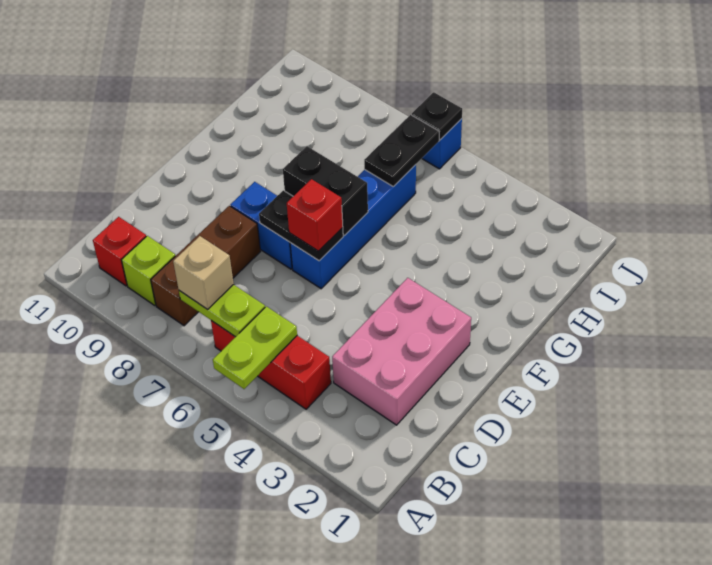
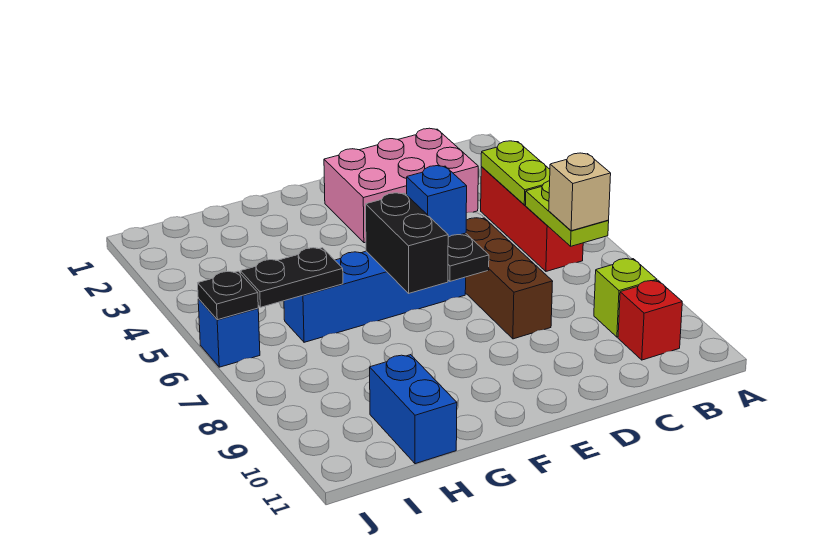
lime plate A5:B5 level 2 -> lime plate B4:B5 level 2
brown brick B8:D8 level 1 -> brown brick D6:D8 level 1
red brick E6 level 3 -> blue brick E6 level 3
blue brick E7:E8 level 1 -> blue brick H10:H11 level 1

